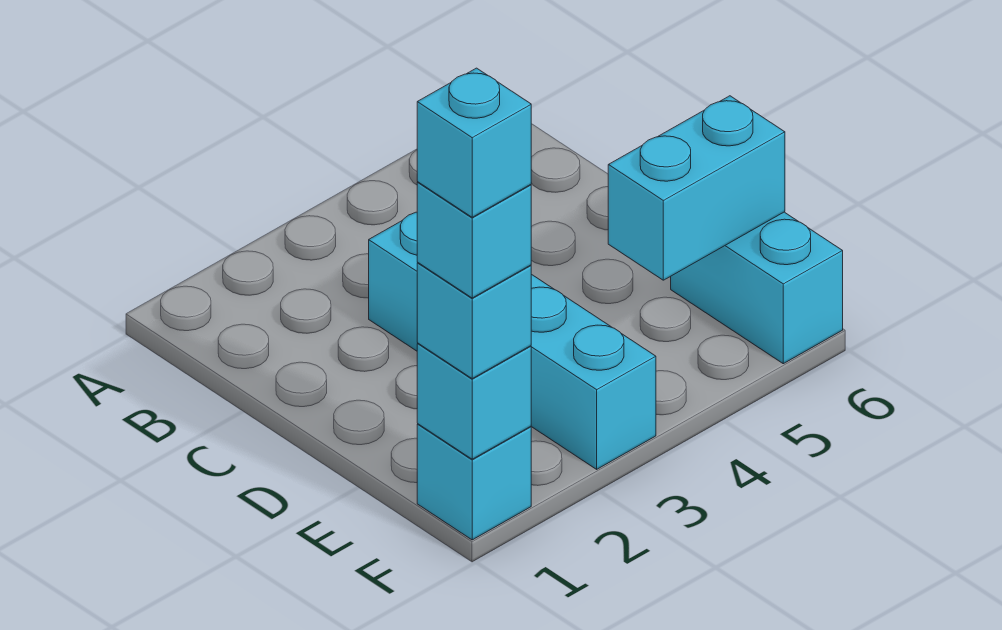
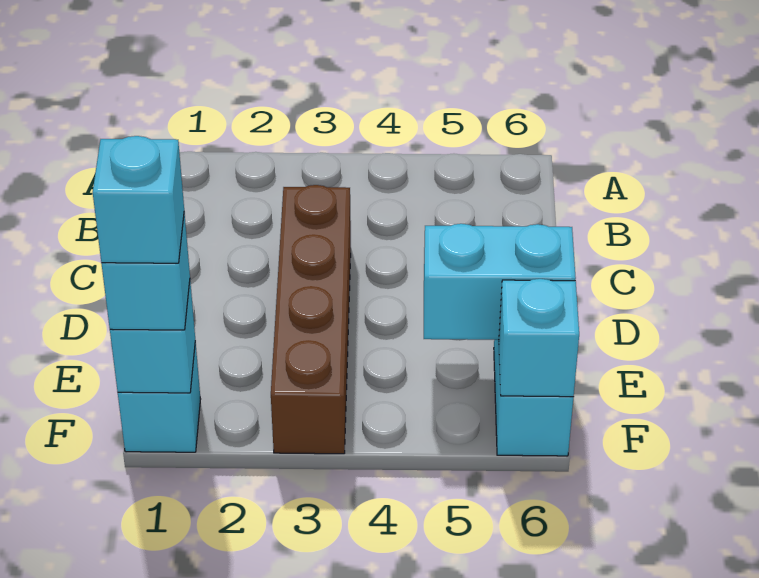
cyan brick C3:F3 level 1 -> brown brick C3:F3 level 1
cyan brick F1 level 5 -> cyan brick F6 level 2

